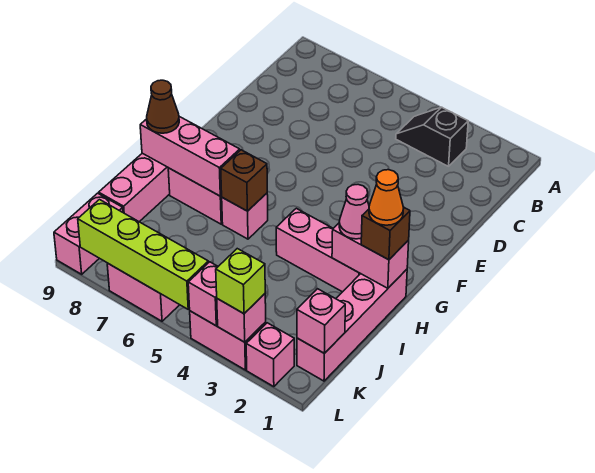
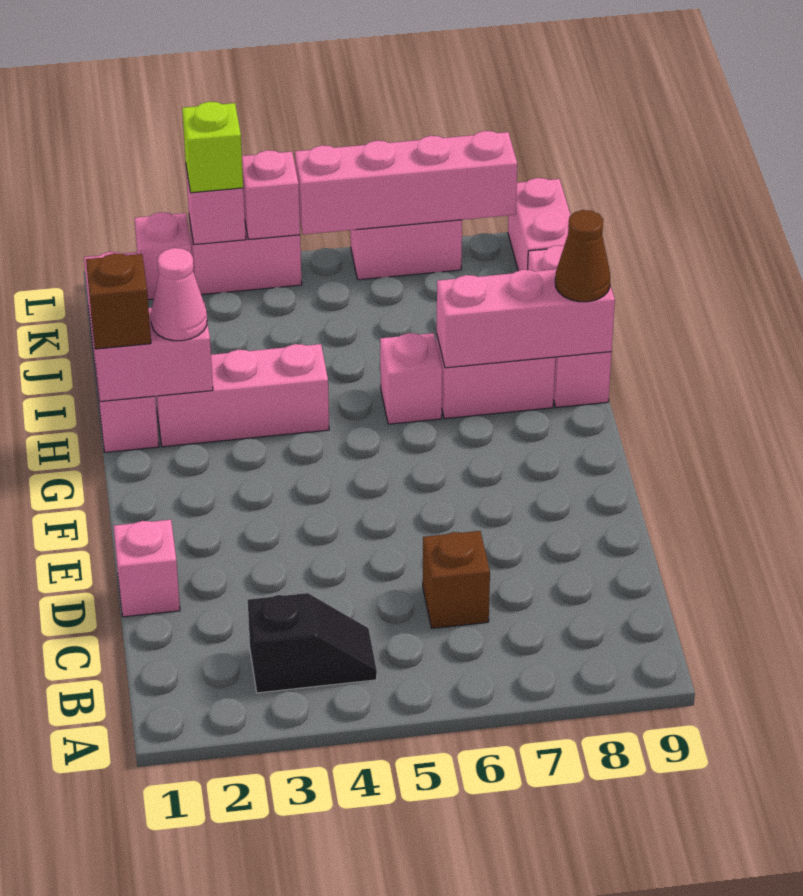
orange cone H1 level 4 -> none
brown brick H6 level 2 -> brown brick C6 level 1
pink brick K1 level 2 -> pink brick D1 level 1
lime brick L5:L8 level 2 -> pink brick L5:L8 level 2

